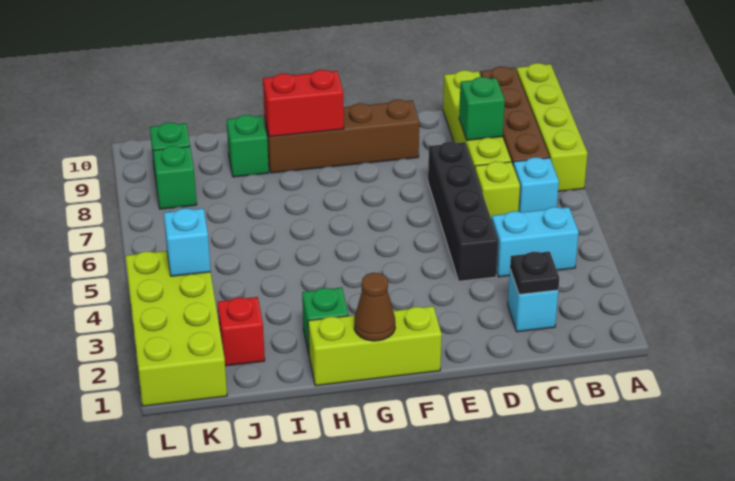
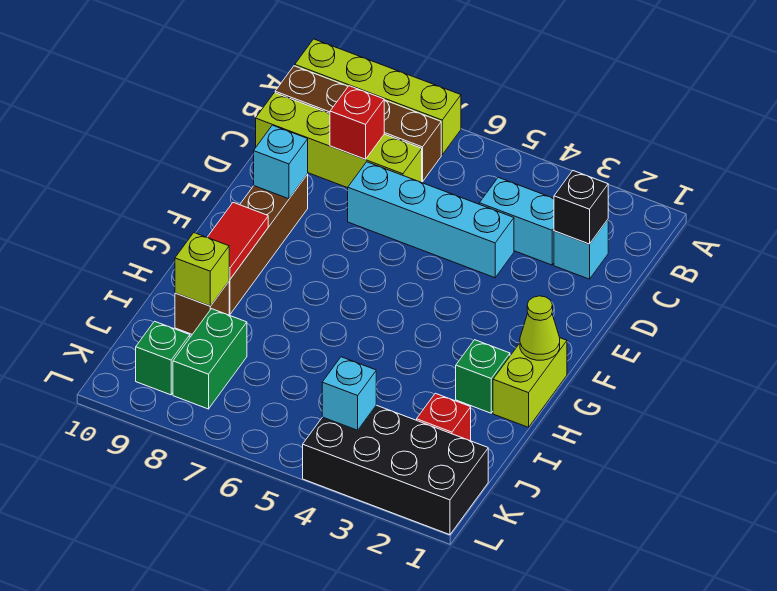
cyan brick B4:C4 level 1 -> cyan brick C3:C4 level 1
cyan brick B6 level 1 -> cyan brick E9 level 2
black plate C2 level 2 -> black brick C2 level 2
lime brick C6 level 1 -> lime brick I9 level 2
green brick C8 level 2 -> red brick C8 level 2
black brick D4:D7 level 1 -> cyan brick D4:D7 level 1
lime brick F1:H1 level 1 -> lime brick G1:H1 level 1
brown cone G1 level 2 -> lime cone G1 level 2
red brick G9:H9 level 2 -> red tile G9:H9 level 2
green brick I9 level 1 -> brown brick I9 level 1
lime brick K1:L4 level 1 -> black brick K1:L4 level 1
green brick K8 level 1 -> green brick J8:K8 level 1

